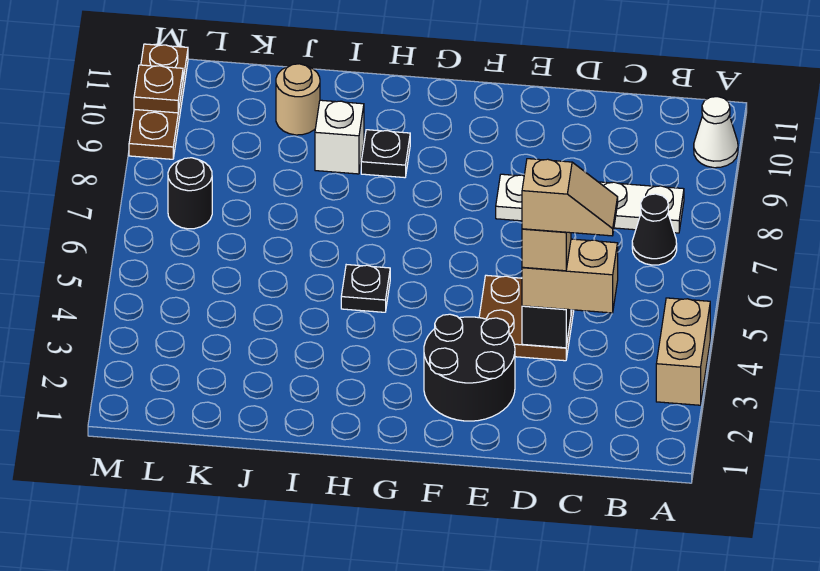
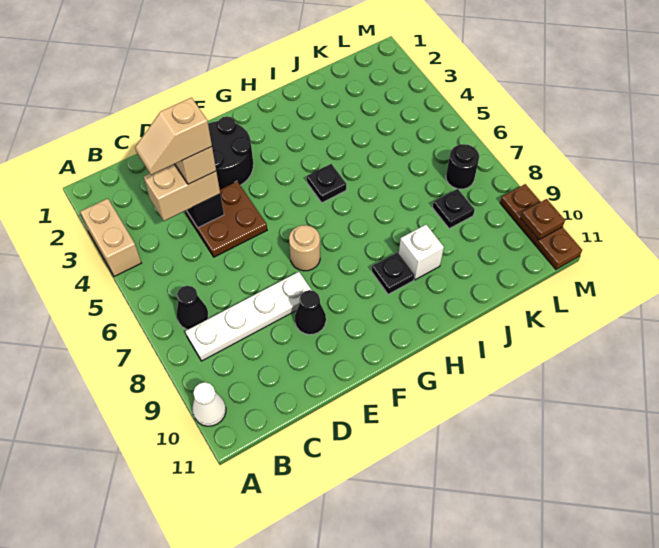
none -> black cone E9 level 1
tan round brick J10 level 1 -> tan round brick F7 level 1
none -> black plate K8 level 1

